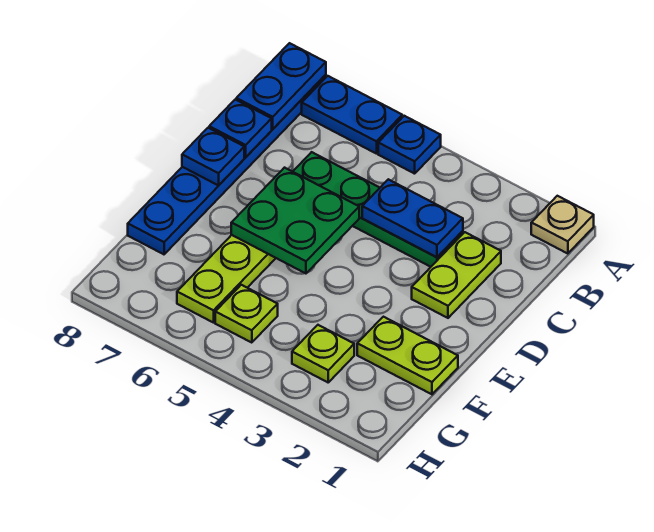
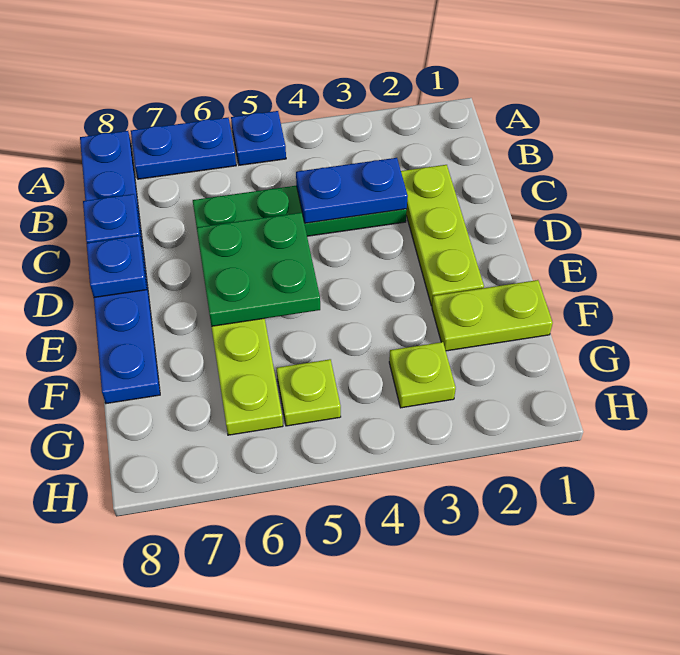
tan plate A1 level 1 -> none
blue plate A8:B8 level 2 -> none
lime plate C2:D2 level 1 -> lime plate C2:E2 level 1

